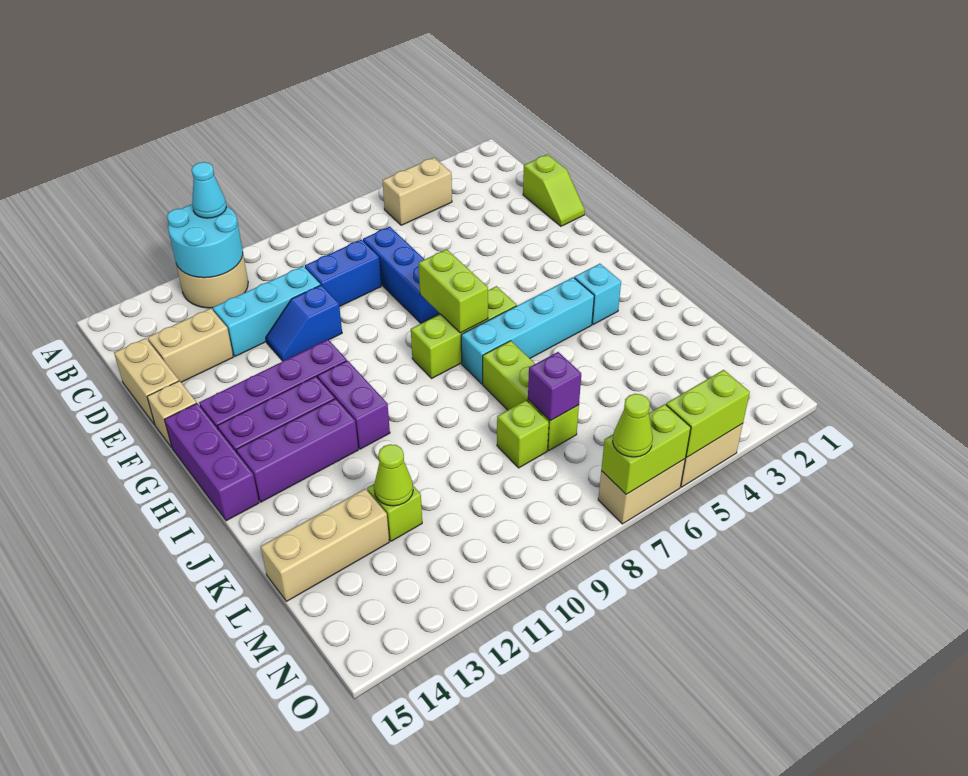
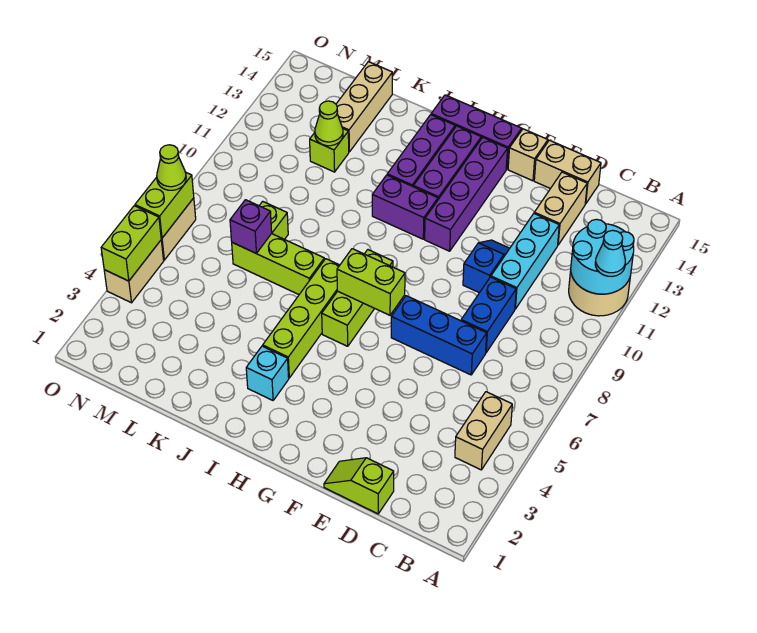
cyan brick I4:I7 level 1 -> lime brick I4:I7 level 1

